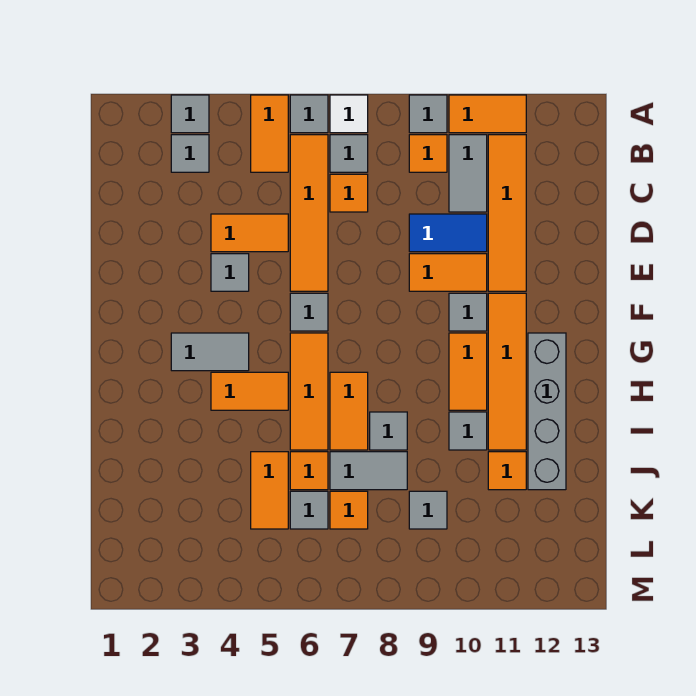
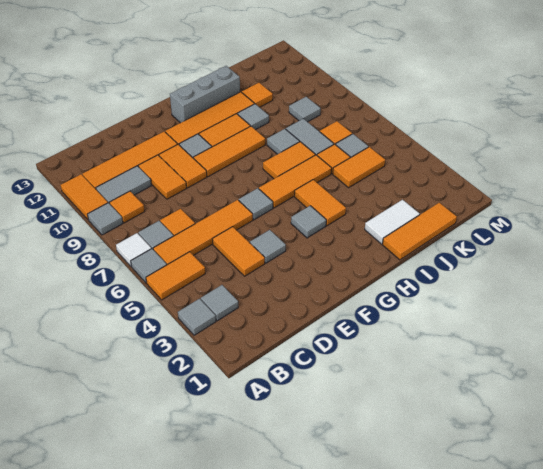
blue tile D9:D10 level 1 -> orange tile D9:D10 level 1
none -> orange tile F9:H9 level 1
grey tile G3:G4 level 1 -> grey tile G4 level 1
grey brick G12:J12 level 1 -> grey brick G12:I12 level 1
none -> orange tile I1:K1 level 1
none -> white tile I2:J2 level 1

